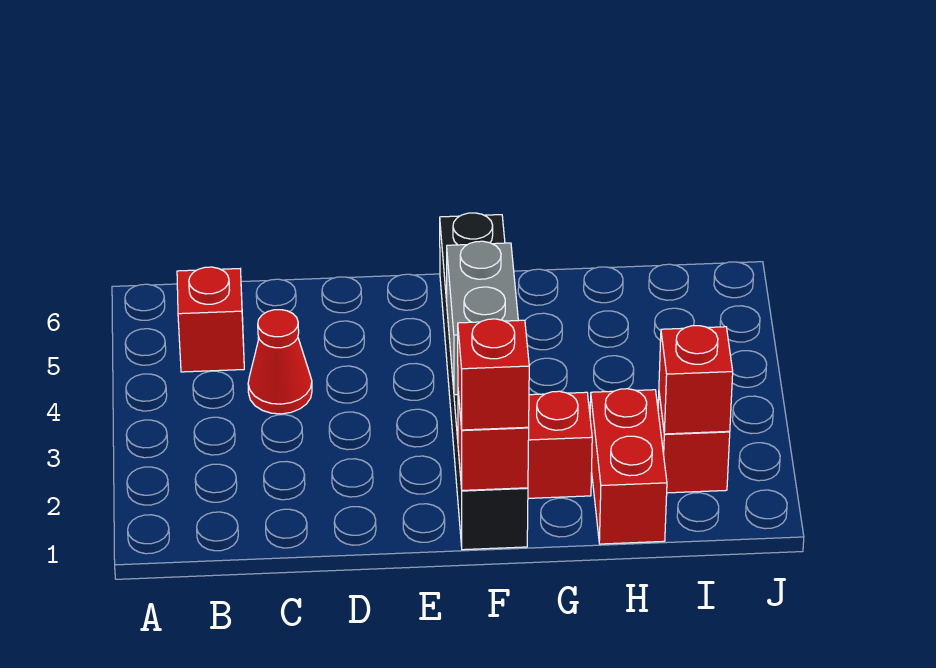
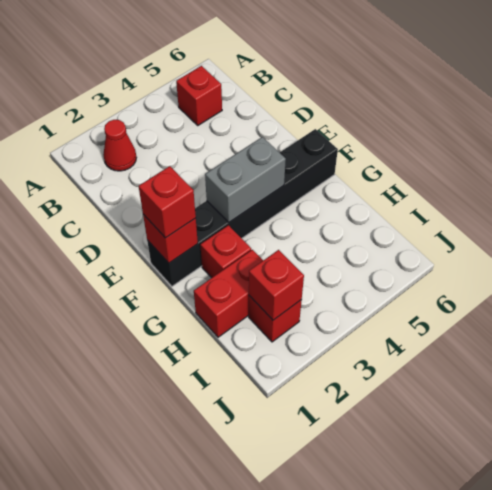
red cone C4 level 1 -> red cone B2 level 1

